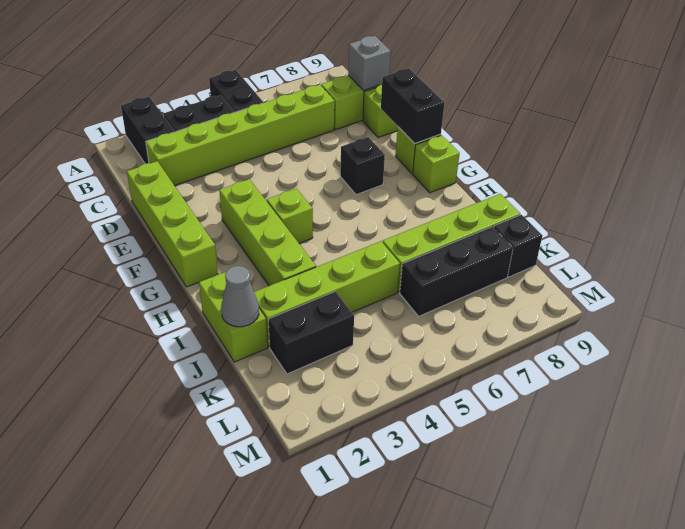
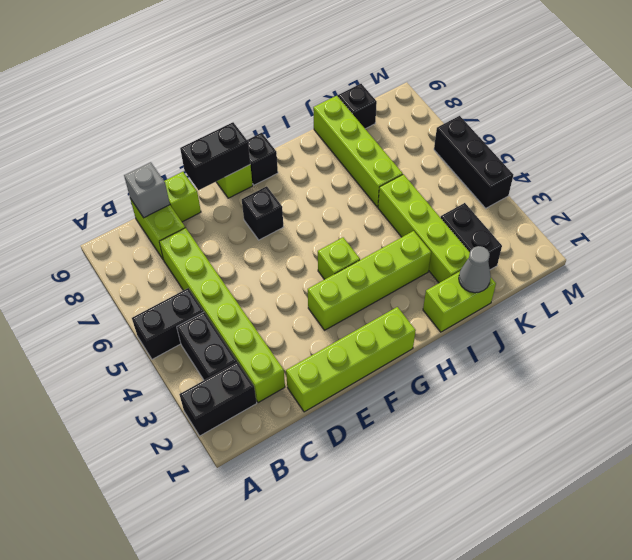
lime brick G9 level 1 -> black brick G9 level 1
black brick K6:K8 level 1 -> black brick M4:M6 level 1

